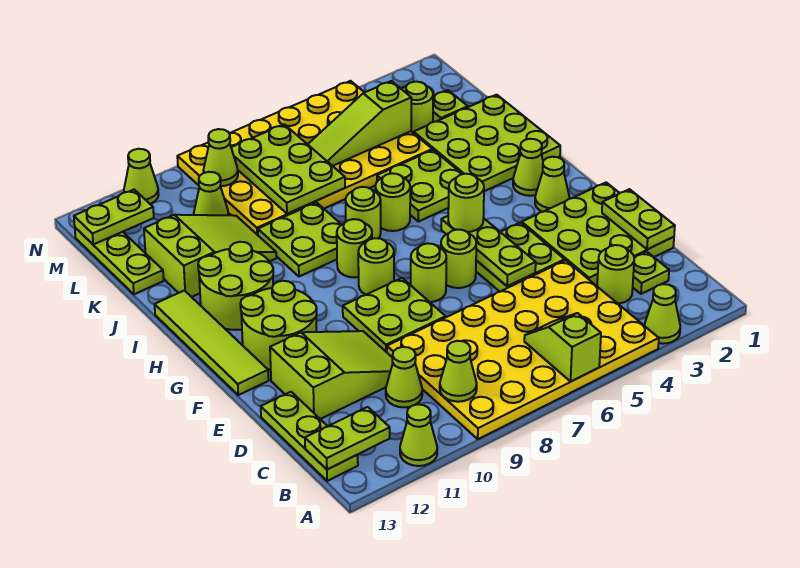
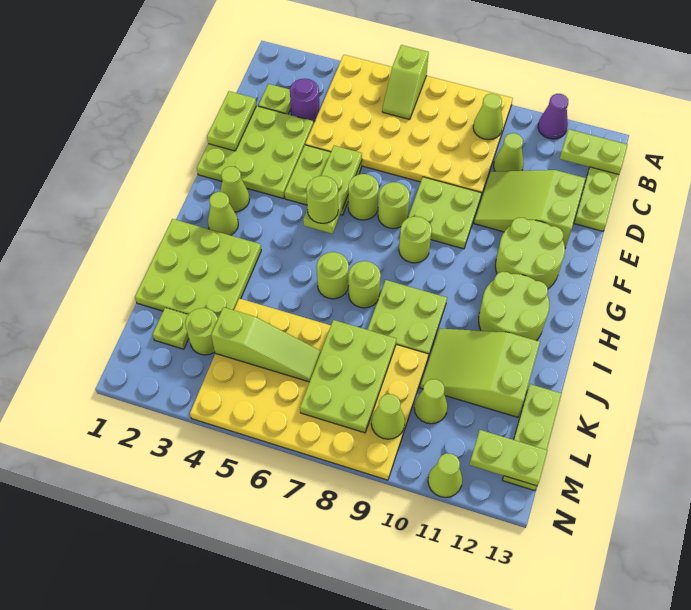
lime cone A3 level 1 -> none
lime cone A11 level 1 -> purple cone A11 level 1
lime round brick C3 level 1 -> purple round brick C3 level 1
lime tile F13:I13 level 1 -> none
lime round brick H8 level 1 -> none
lime plate I4:J5 level 1 -> none

